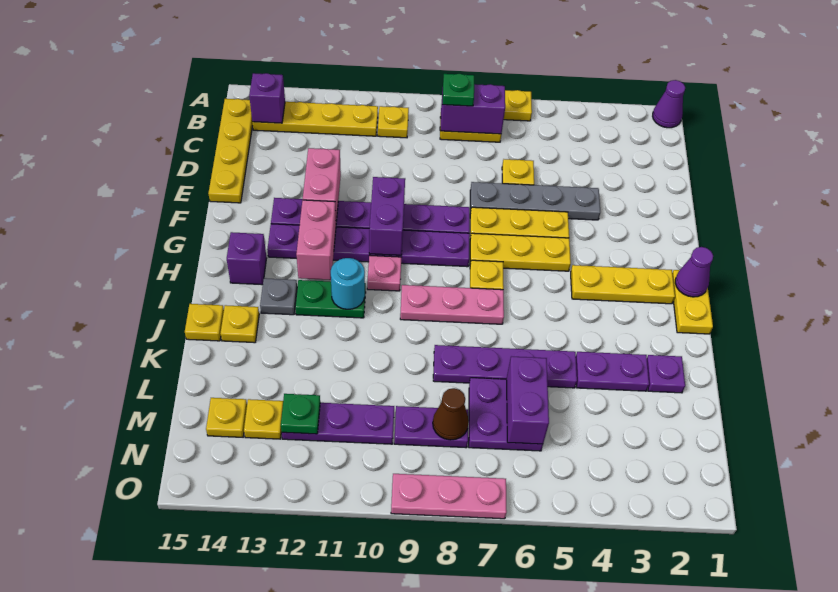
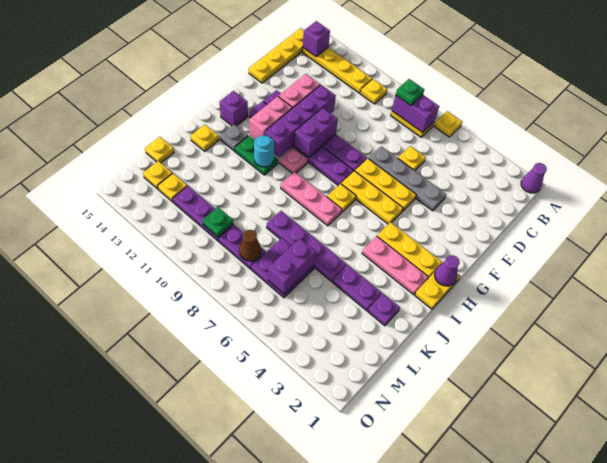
none -> purple brick E11:H11 level 2
yellow plate J15 level 1 -> yellow plate L15 level 1
green plate M12 level 2 -> green plate M10 level 2
pink plate O7:O9 level 1 -> pink plate I2:I4 level 1

